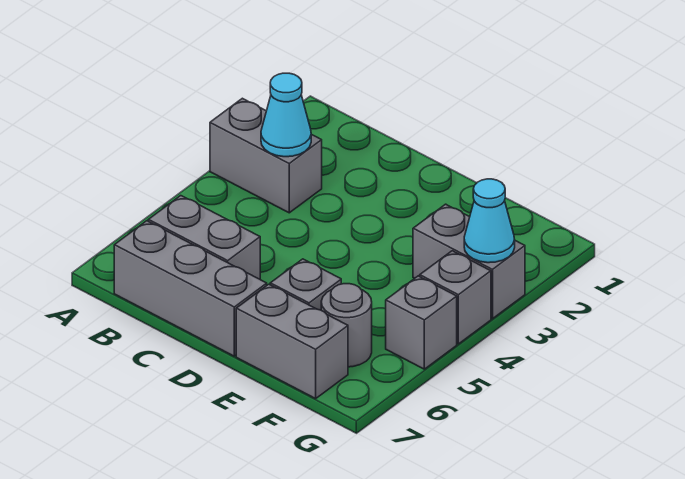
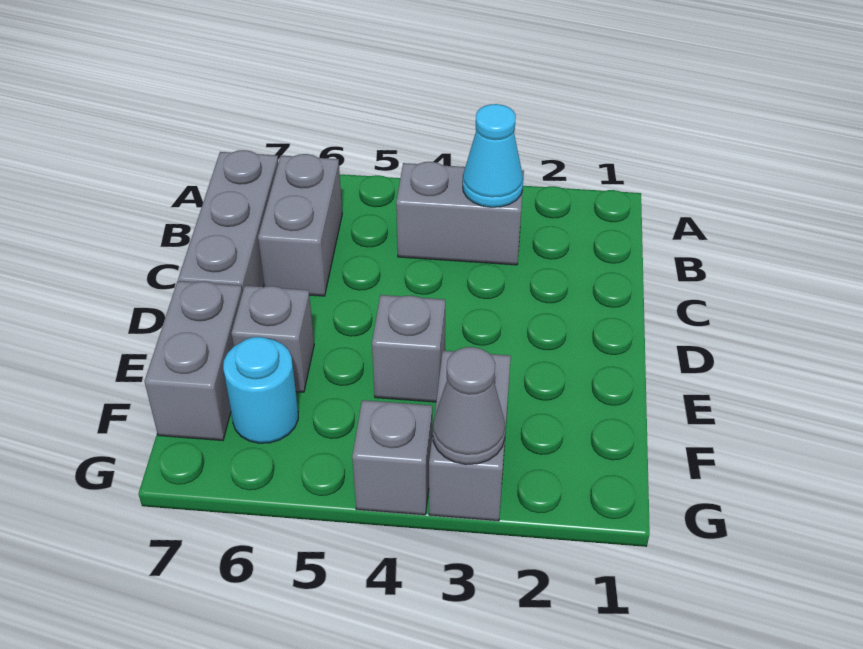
grey brick A3:B3 level 1 -> grey brick B3:B4 level 1
grey round brick F6 level 1 -> cyan round brick F6 level 1
cyan cone G3 level 2 -> grey cone G3 level 2
grey brick G5 level 1 -> grey brick E4 level 1

